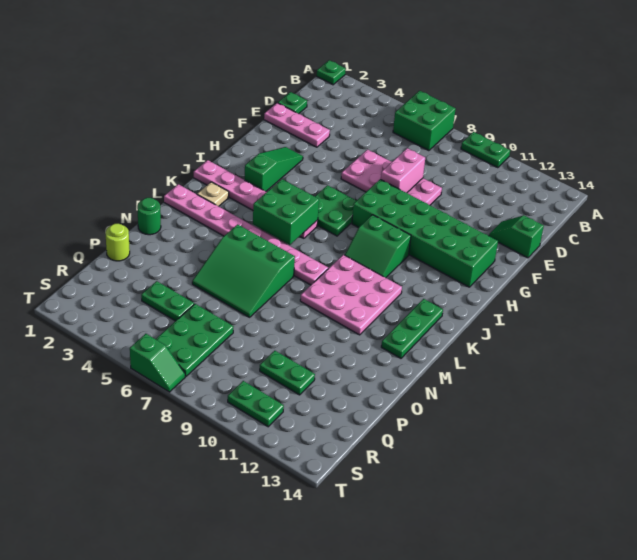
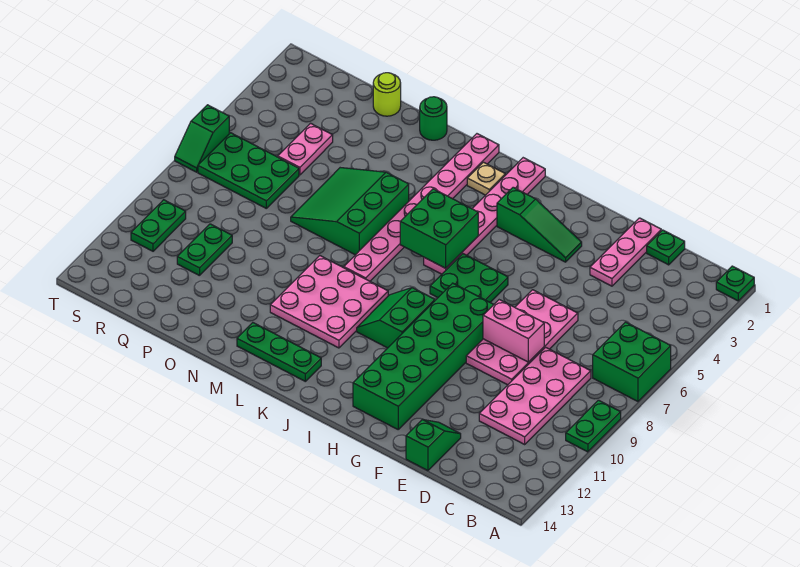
none -> pink plate C8:D11 level 1
green plate Q4:Q5 level 1 -> pink plate Q4:Q5 level 1

